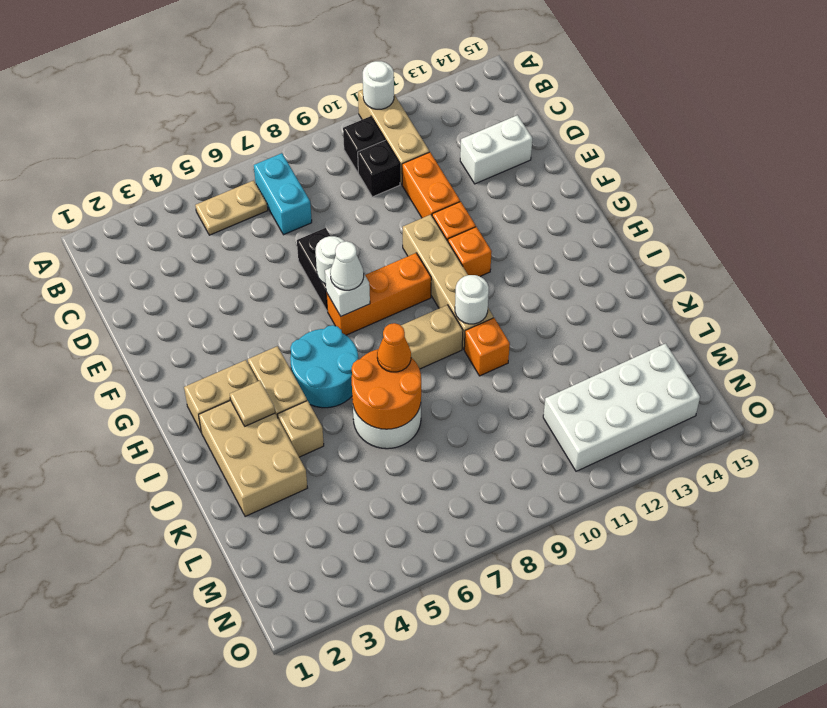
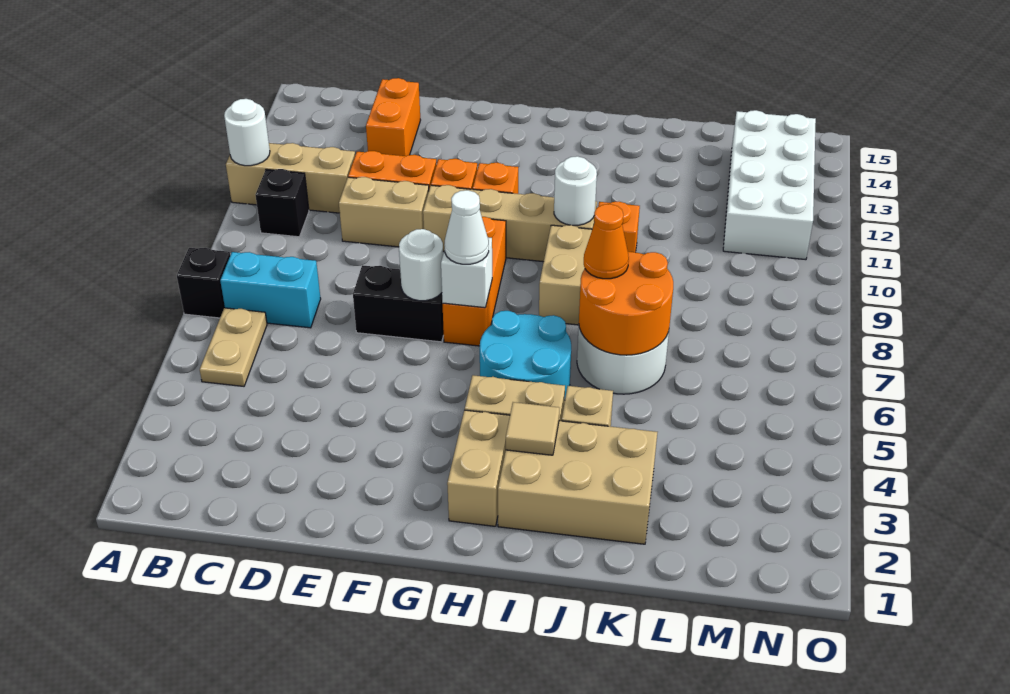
black brick C10 level 1 -> black brick A7 level 1
none -> tan brick D10:E10 level 1
white brick D13:D14 level 1 -> orange brick D13:D14 level 1

